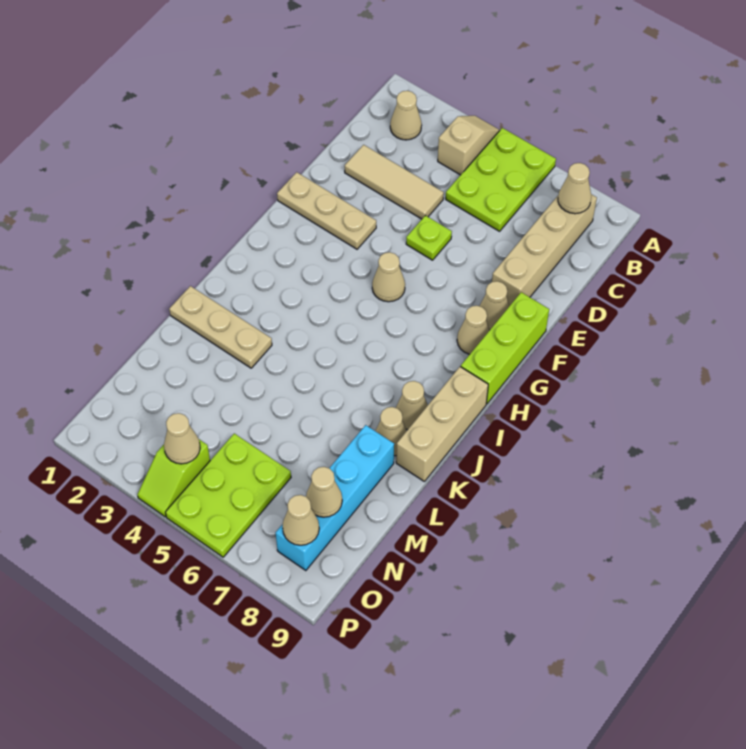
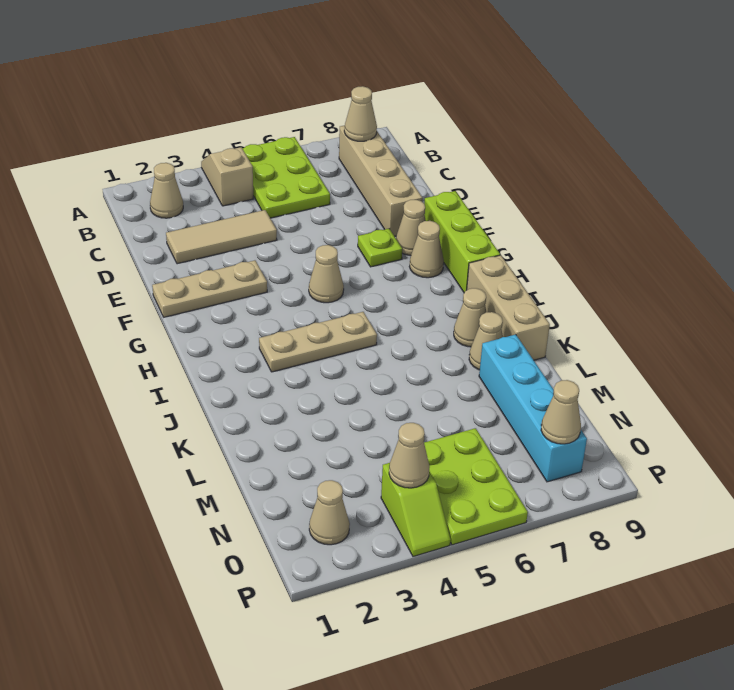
lime plate E5 level 1 -> lime plate F7 level 1
tan plate K1:K3 level 1 -> tan plate I3:I5 level 1
tan cone N8 level 2 -> tan cone O2 level 1

